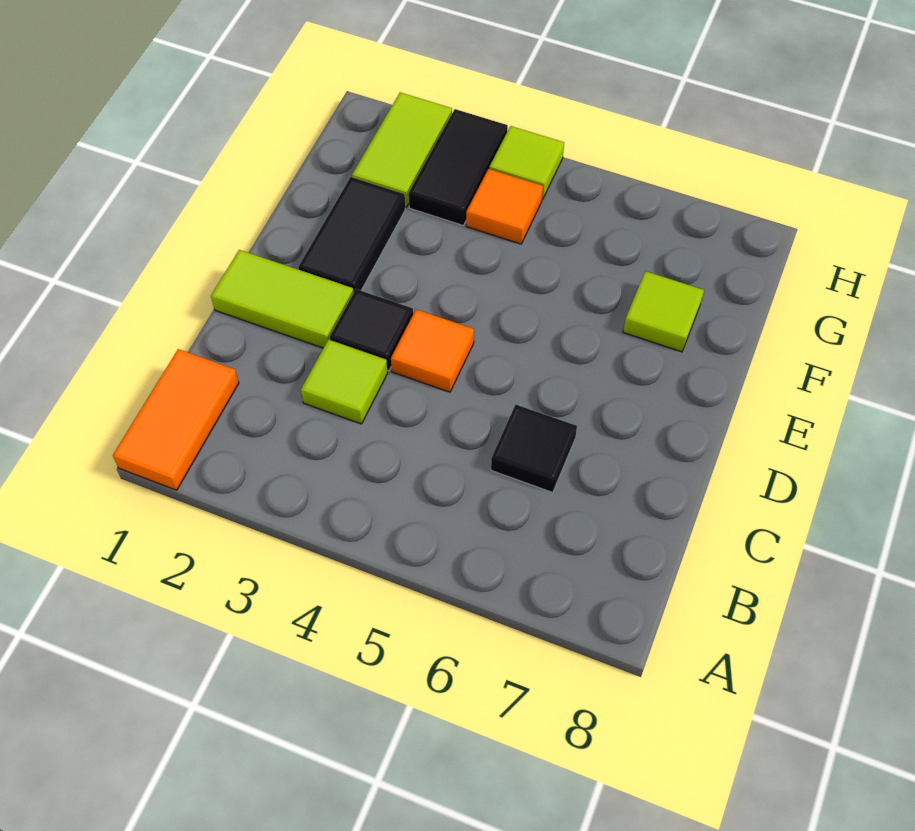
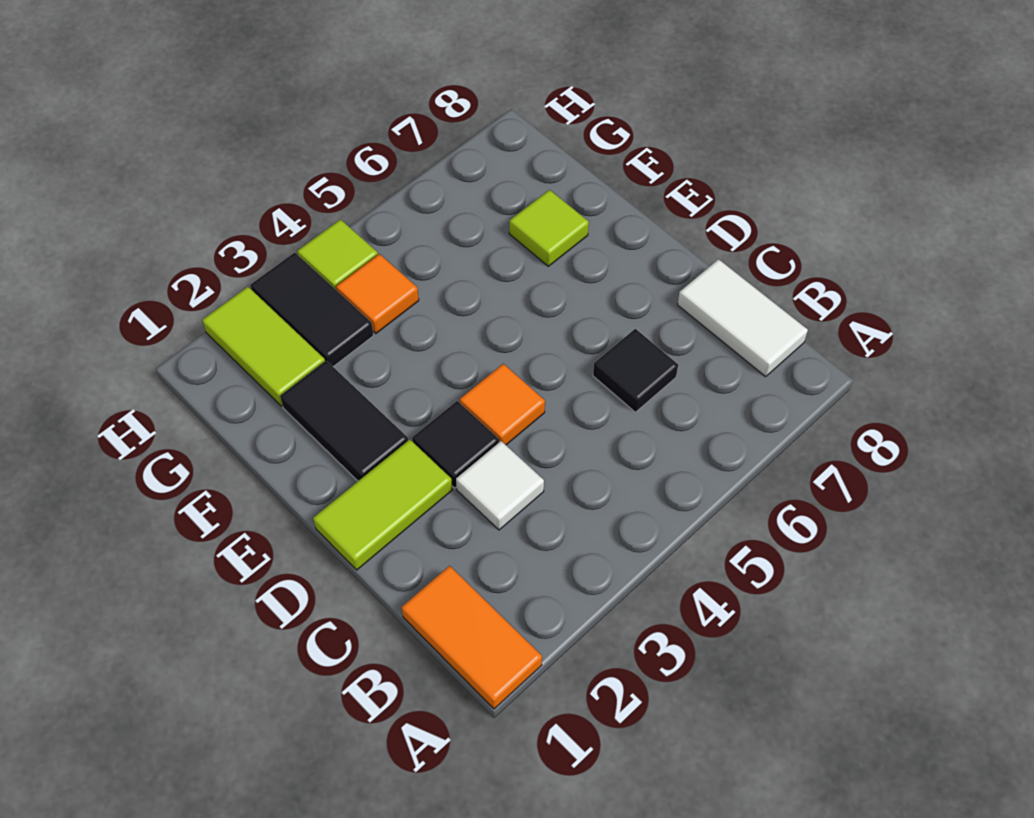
none -> white tile B8:C8 level 1
lime tile C3 level 1 -> white tile C3 level 1

